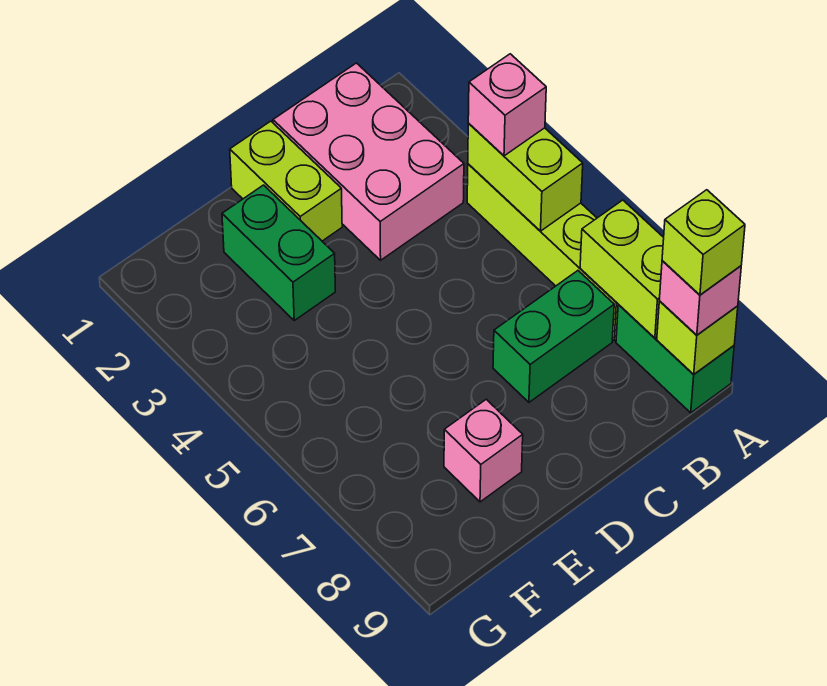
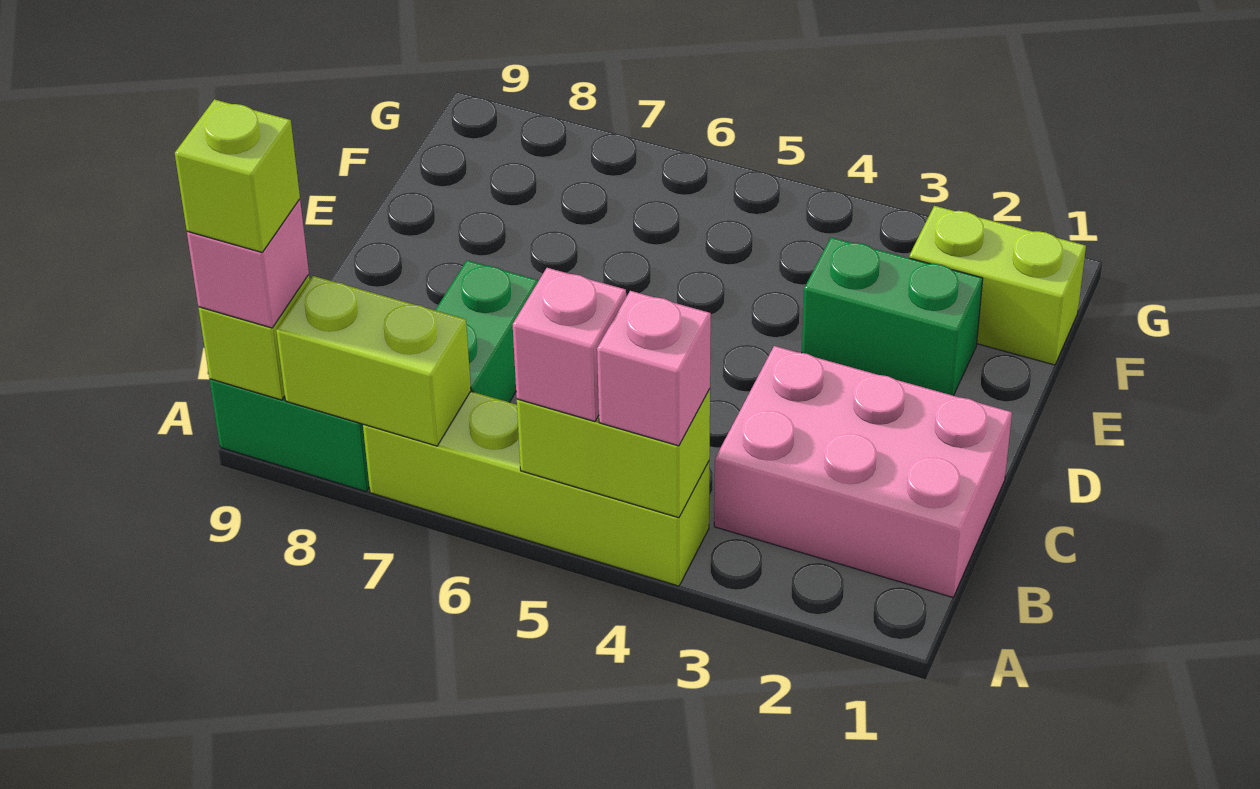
lime brick D1:D2 level 1 -> lime brick F1:F2 level 1
pink brick E8 level 1 -> pink brick A5 level 3

